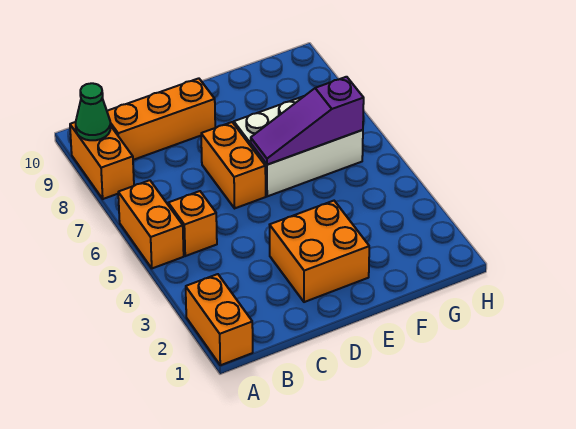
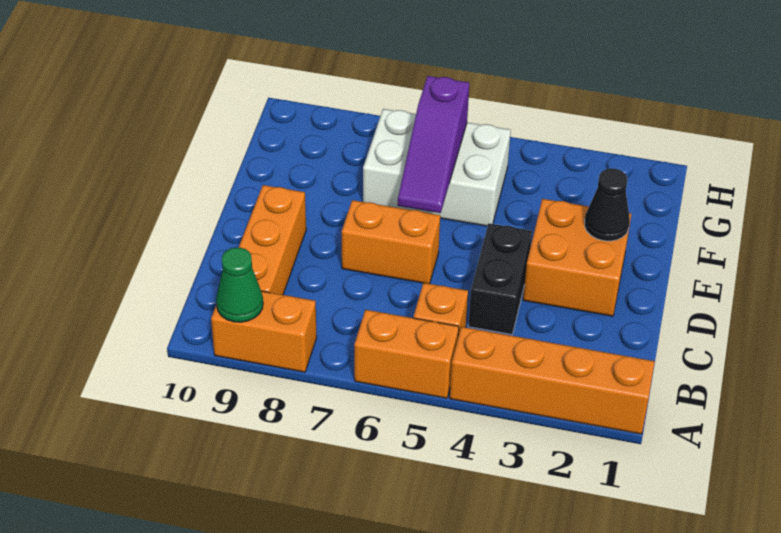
orange brick A1:A2 level 1 -> orange brick A1:A4 level 1
none -> black brick C4:D4 level 1
none -> black cone E2 level 2
white brick E6:G7 level 1 -> white brick F5:G7 level 1

